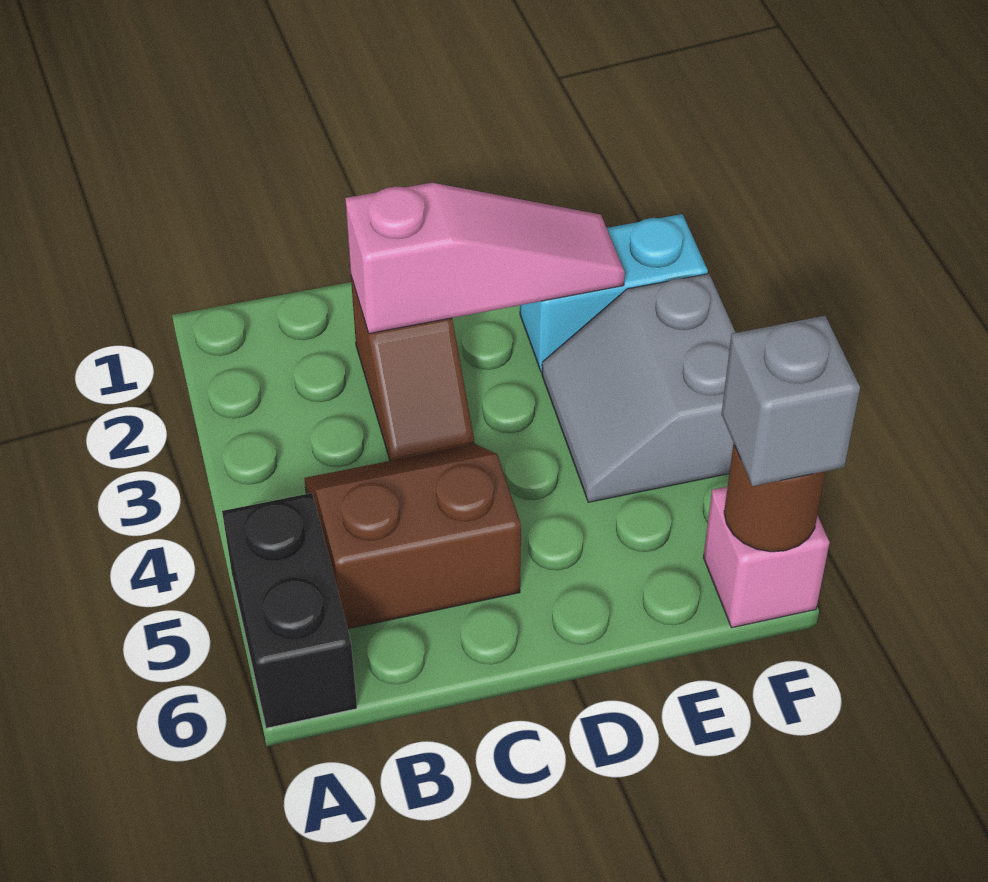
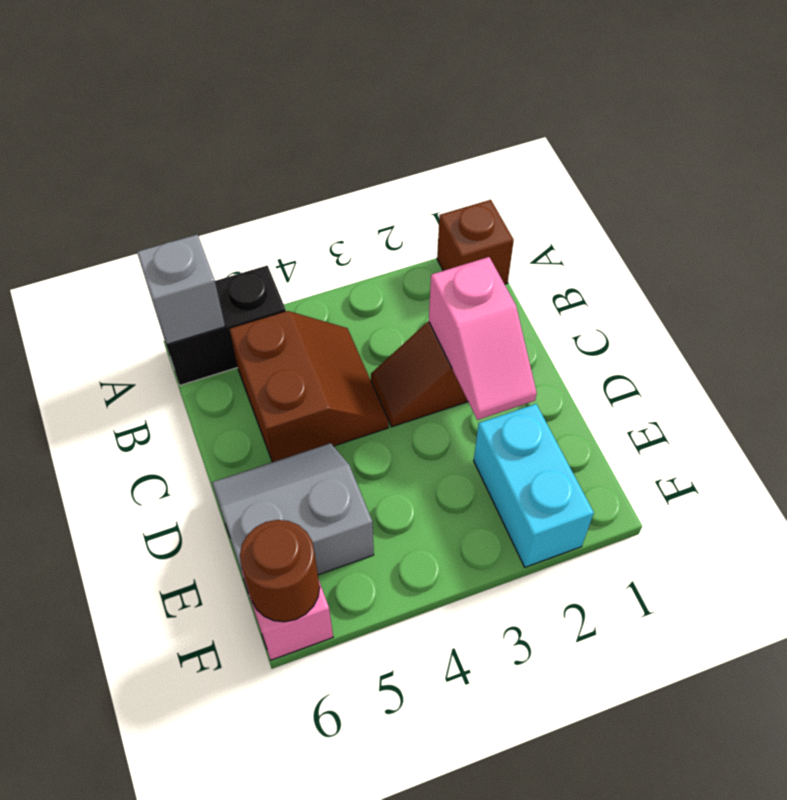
none -> brown brick A1 level 1
pink slope C2:E2 level 2 top C -> pink slope C2:D2 level 2 top C
grey slope E3:F4 level 1 top F -> grey slope D5:E6 level 1 top E
grey brick F6 level 3 -> grey brick A6 level 2

